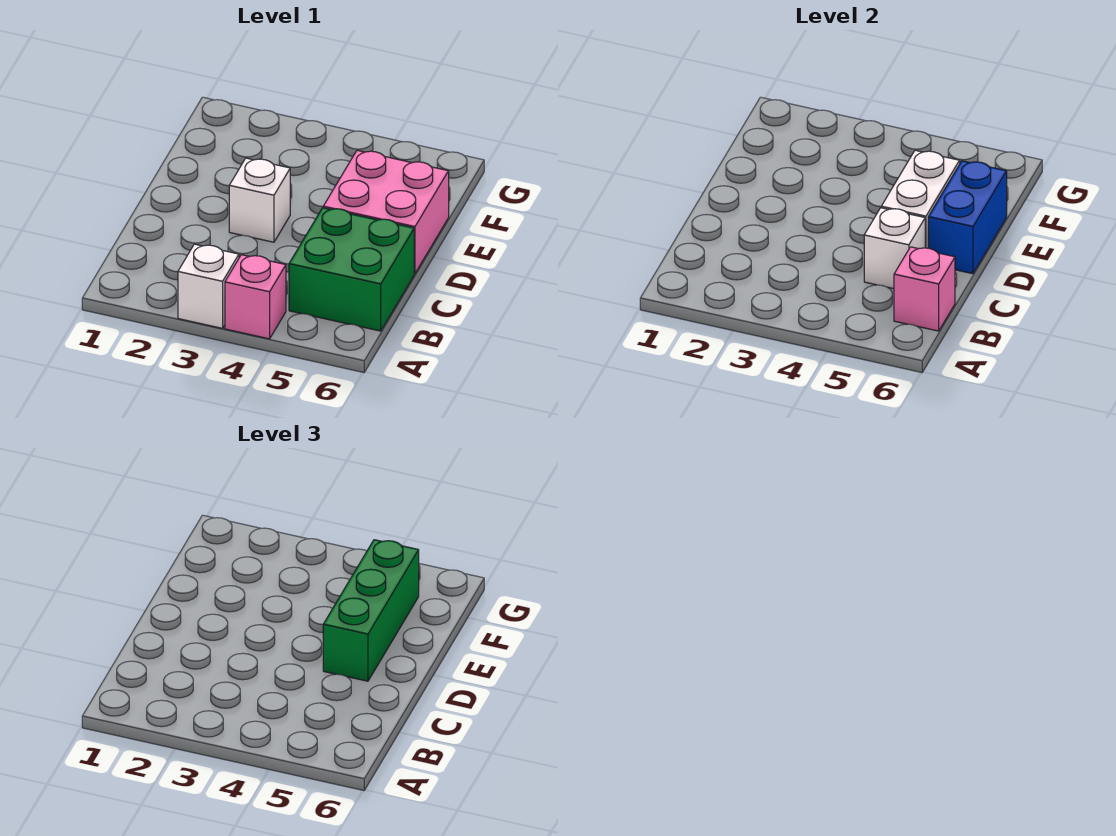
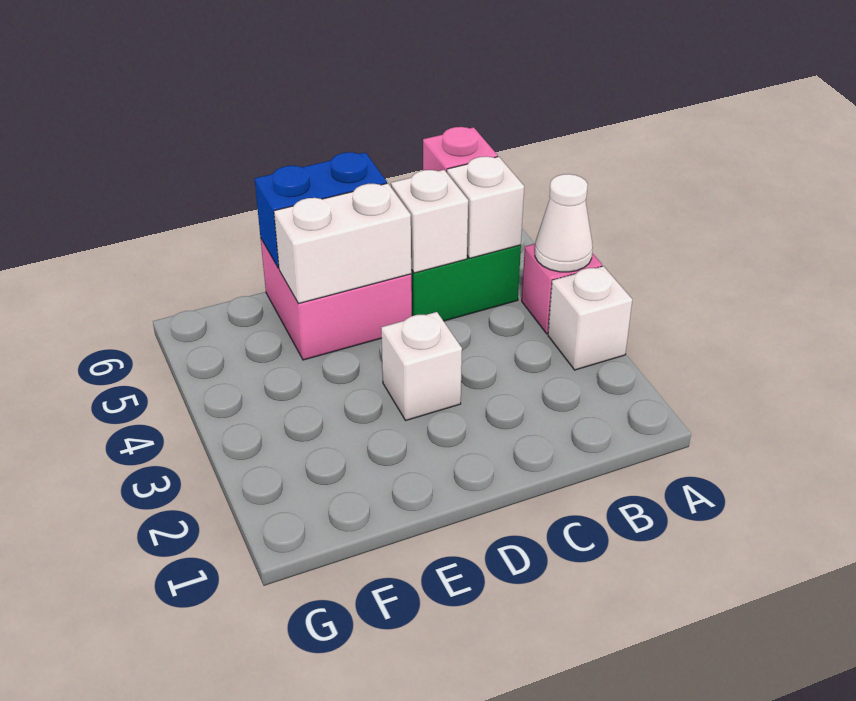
none -> white cone A4 level 2
none -> white brick B5 level 2
green brick D5:F5 level 3 -> none

